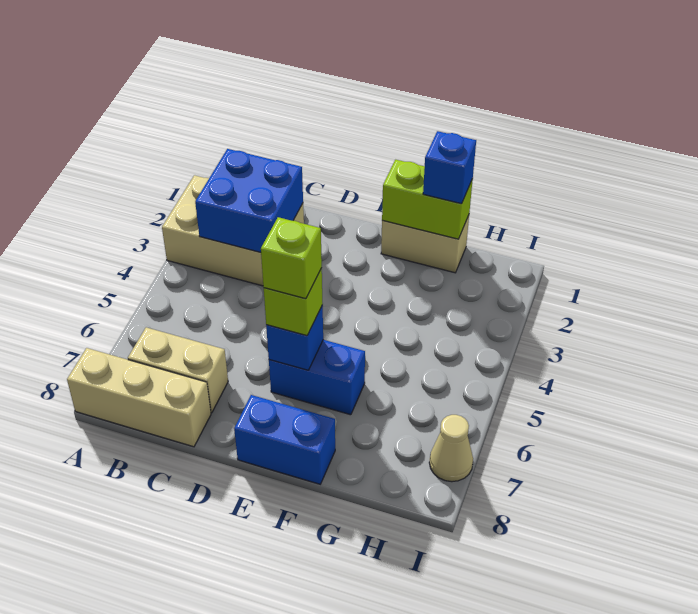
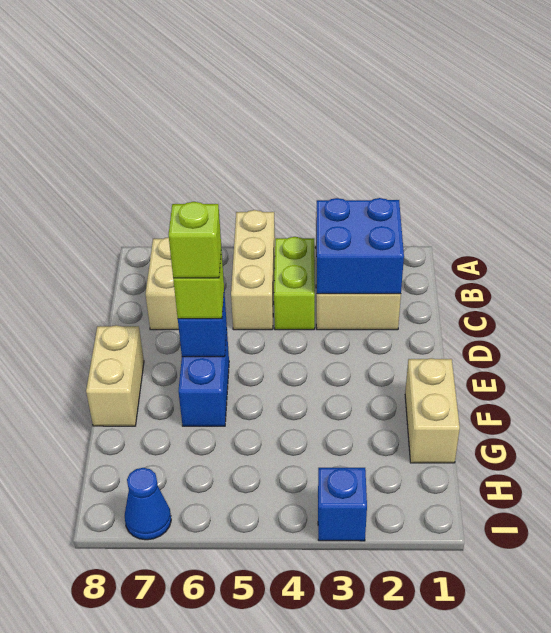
tan brick A8:C8 level 1 -> tan brick A5:C5 level 1
blue brick E8:F8 level 1 -> tan brick E8:F8 level 1
lime brick F1:G1 level 2 -> lime brick B4:C4 level 1
blue brick G1 level 3 -> blue brick I3 level 1
tan cone I7 level 1 -> blue cone I7 level 1

